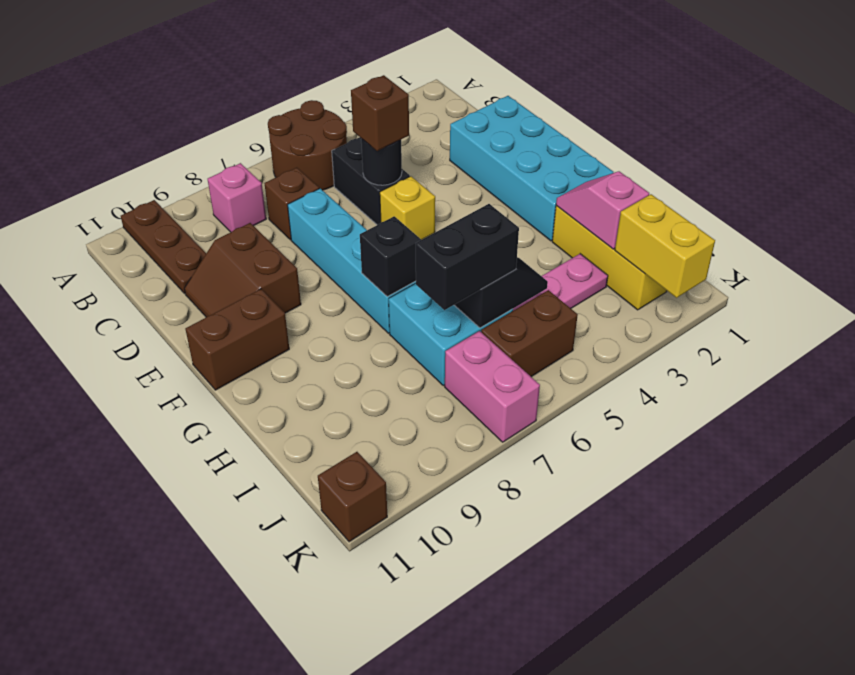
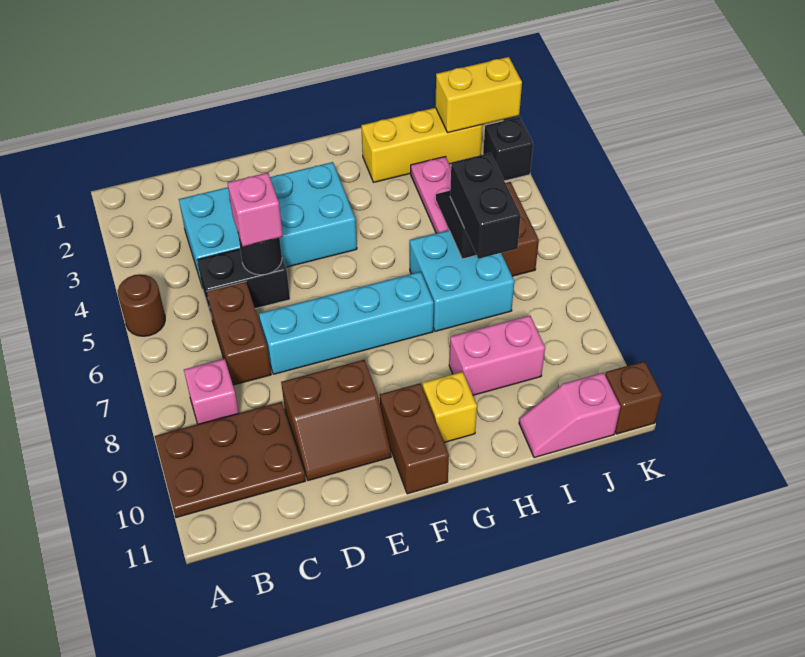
brown round brick A5:B6 level 1 -> brown round brick A5 level 1
brown plate A10:C10 level 1 -> brown plate A9:C10 level 1
brown brick C7 level 1 -> brown brick C6:C7 level 1
cyan brick D1:G2 level 1 -> cyan brick C3:F4 level 1
brown brick D5 level 3 -> pink brick D5 level 3
yellow brick E5 level 1 -> yellow brick G10 level 1
black brick G7 level 2 -> black brick K3 level 1
pink slope H2:I2 level 2 top I -> pink slope I11:J11 level 1 top J
pink brick J7:K7 level 1 -> pink brick H9:I9 level 1

